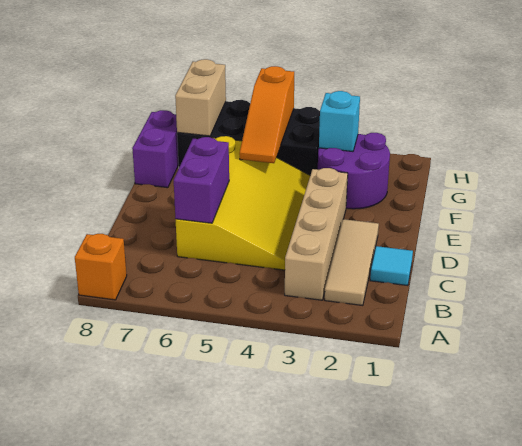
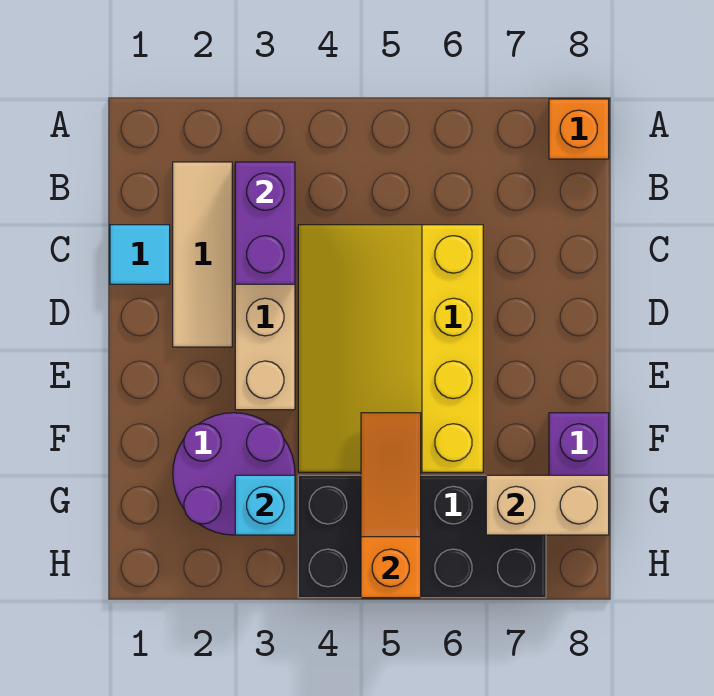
purple brick C6:D6 level 2 -> purple brick B3:C3 level 2
tan brick G7:H7 level 2 -> tan brick G7:G8 level 2

